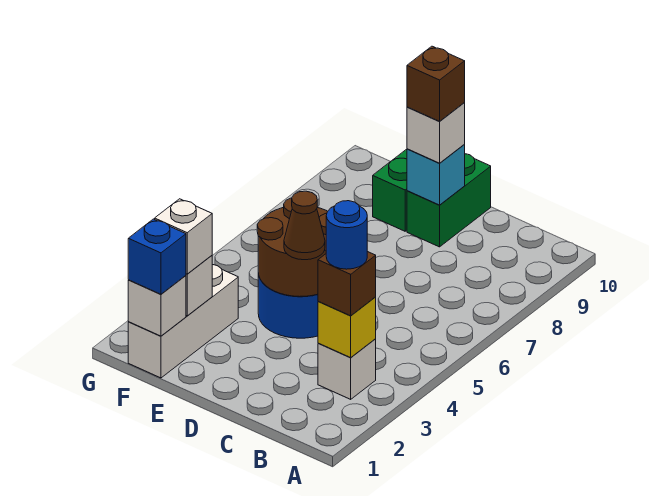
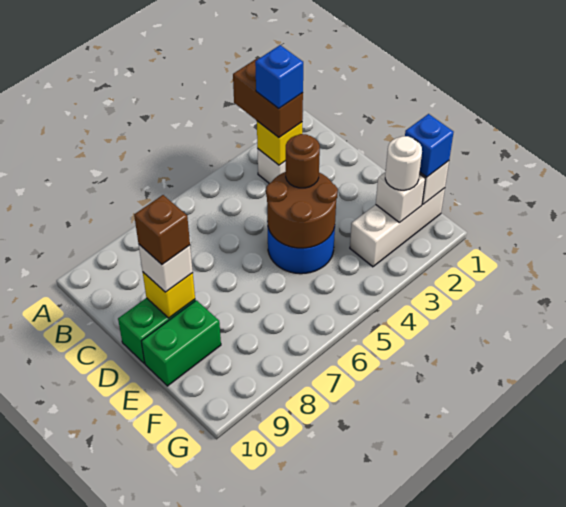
brown brick B3 level 3 -> brown brick A3:B3 level 3
blue round brick B3 level 4 -> blue brick B3 level 4
brown cone D4 level 3 -> brown round brick D4 level 3
cyan brick D9 level 2 -> yellow brick D9 level 2
white brick F2 level 3 -> white round brick F2 level 3

